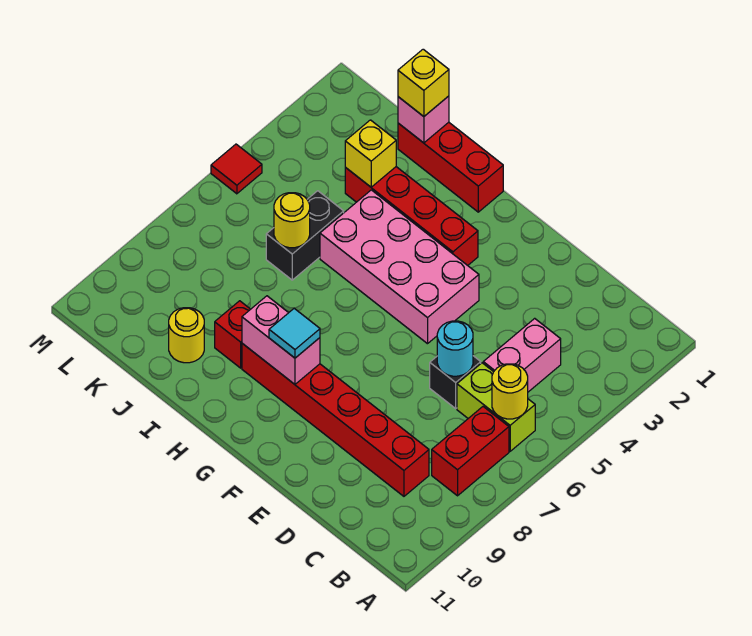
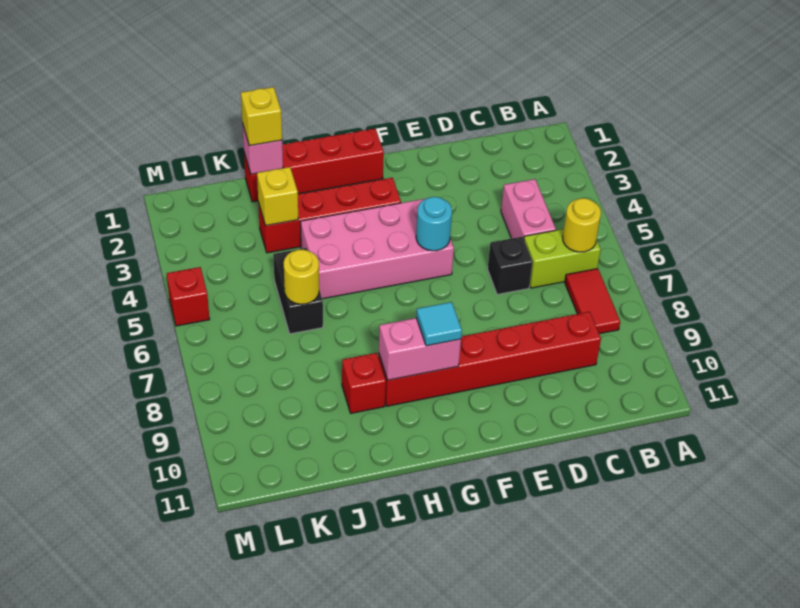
red brick B7:B8 level 1 -> red tile B7:B8 level 1
cyan round brick D6 level 2 -> cyan round brick F5 level 2
red brick H1:J1 level 1 -> red brick G1:J1 level 1
yellow round brick J10 level 1 -> none
red tile M5 level 1 -> red brick M5 level 1

